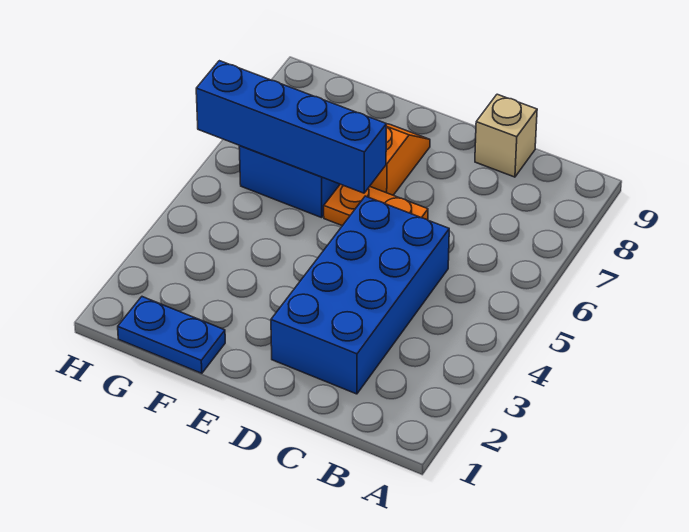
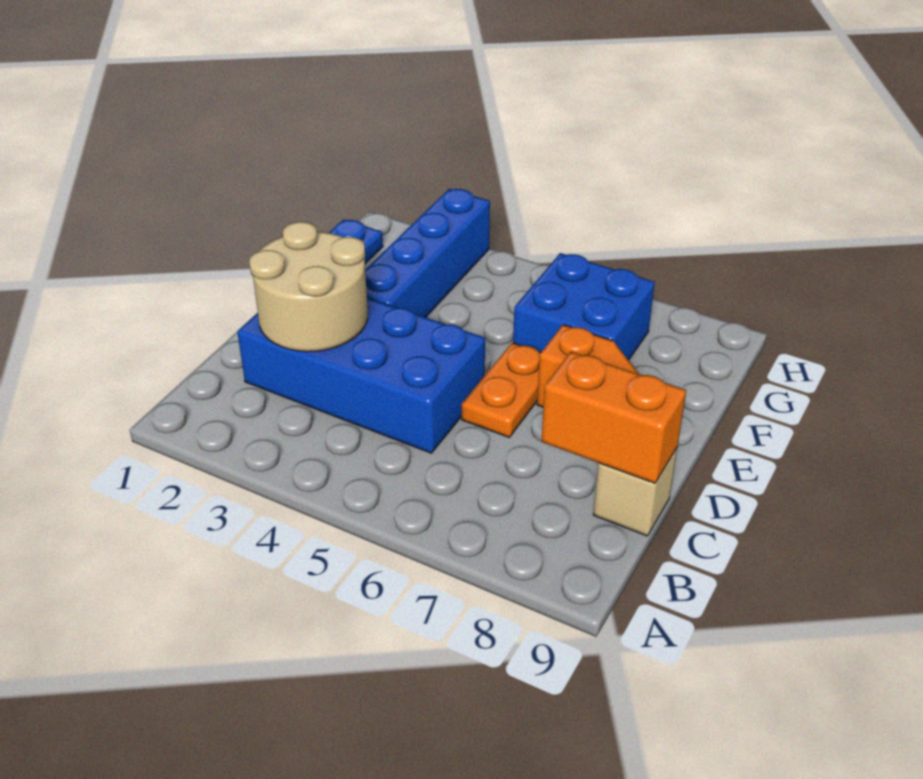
none -> tan round brick C2:D3 level 2
none -> orange brick C8:C9 level 2
blue brick E6:H6 level 2 -> blue brick E3:H3 level 1

